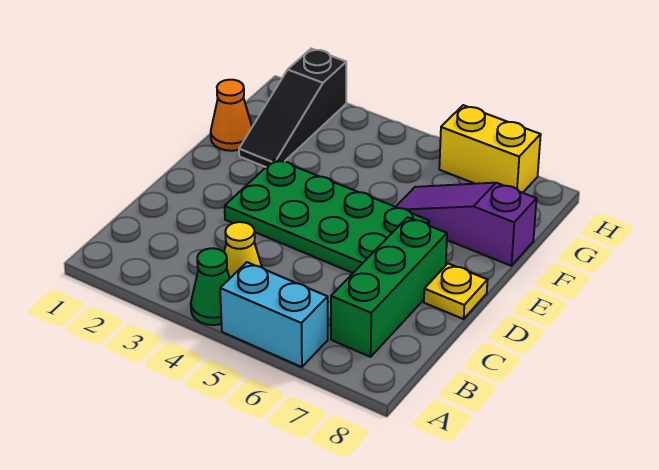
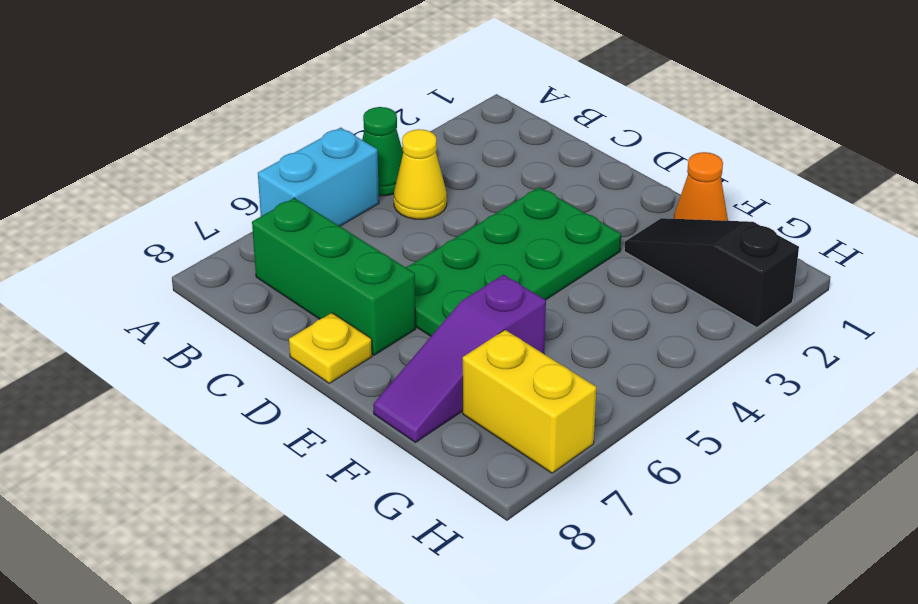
purple slope F6:F8 level 1 top 8 -> purple slope F6:F8 level 1 top 6
yellow brick H6:H7 level 1 -> yellow brick G7:H7 level 1

